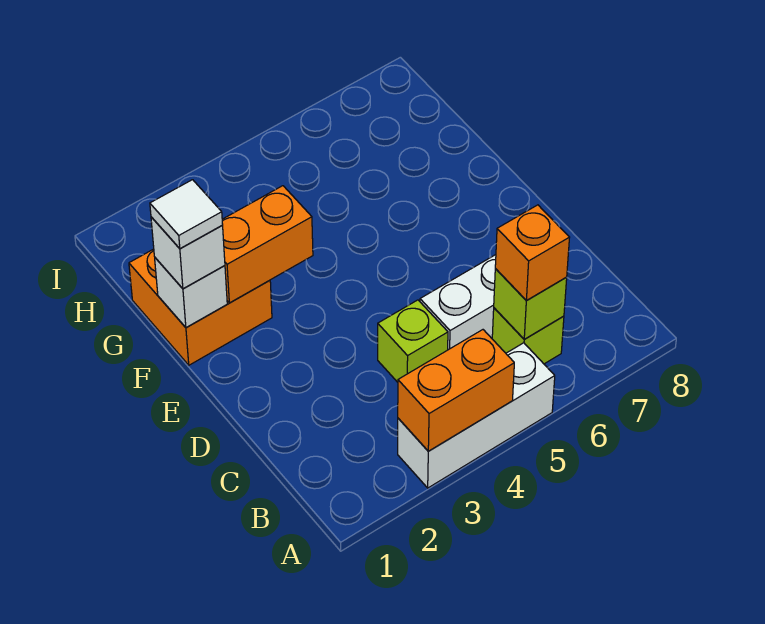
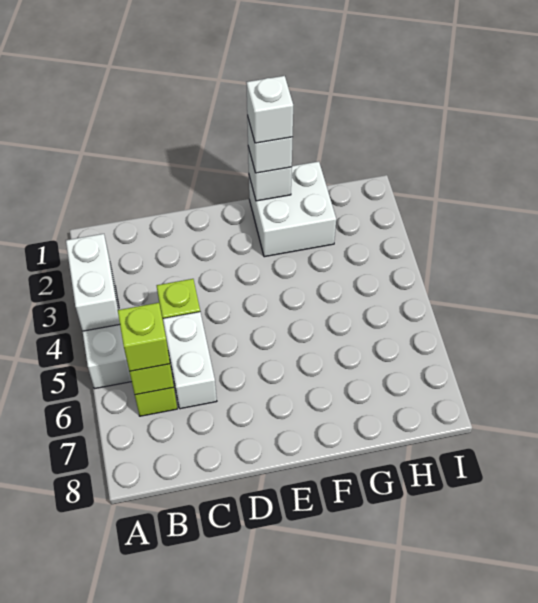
orange brick A3:A4 level 2 -> white brick A3:A4 level 2
orange brick B6 level 3 -> lime brick B6 level 3
orange brick F1:G2 level 1 -> white brick F1:G2 level 1
white tile F1 level 4 -> white brick F1 level 4
orange brick F2:F3 level 2 -> none

